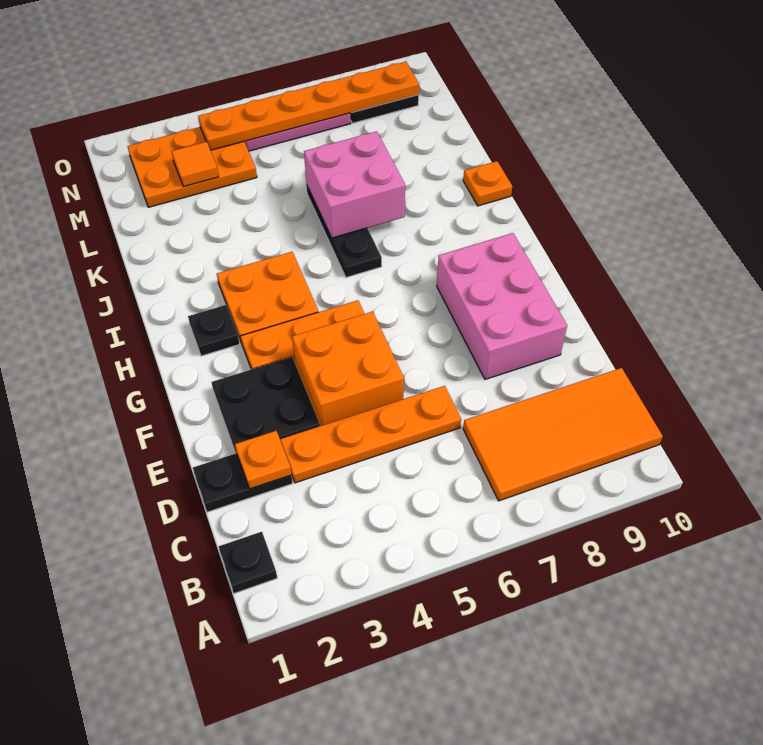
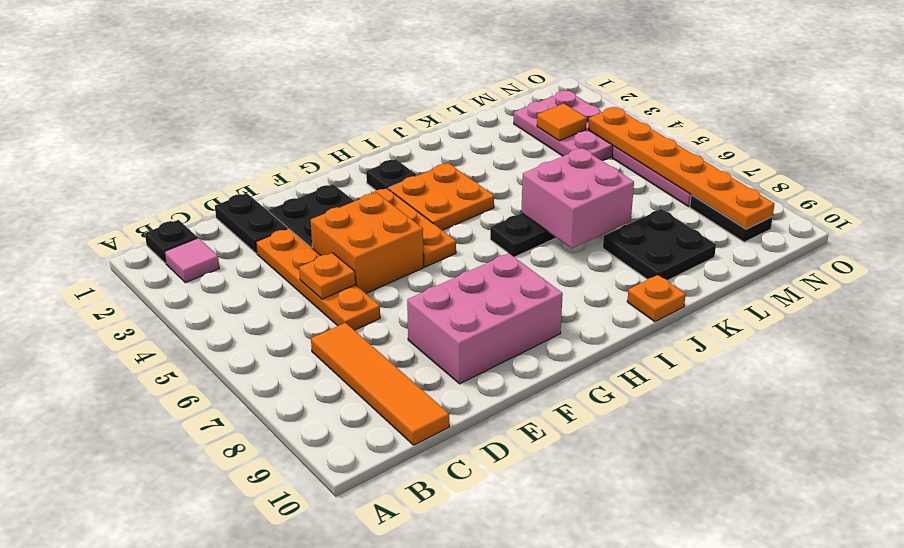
none -> pink tile B2 level 1
orange tile B7:C10 level 1 -> orange tile C7:C10 level 1
orange plate D2 level 2 -> orange plate D5 level 2
none -> black plate K8:L9 level 1
orange plate M2:N4 level 1 -> pink plate M2:N4 level 1

